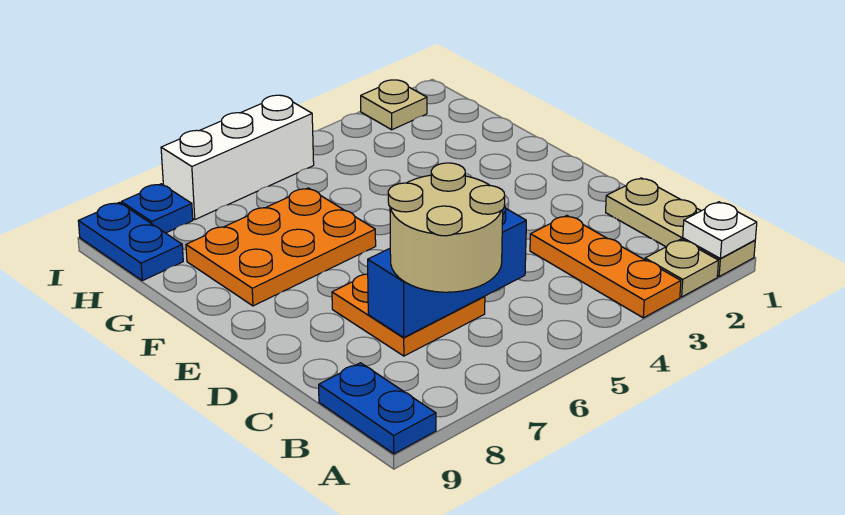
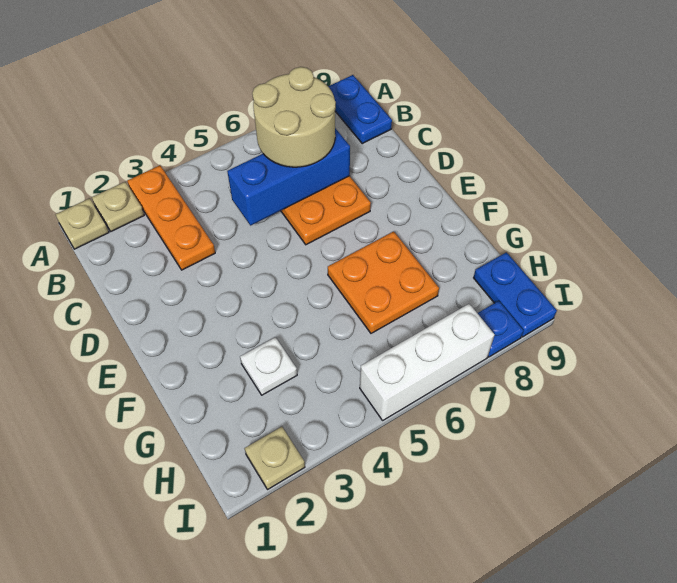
tan plate A1:C1 level 1 -> tan plate A1 level 1
white plate A1 level 2 -> white plate G3 level 1
orange plate F6:G8 level 1 -> orange plate F6:G7 level 1

